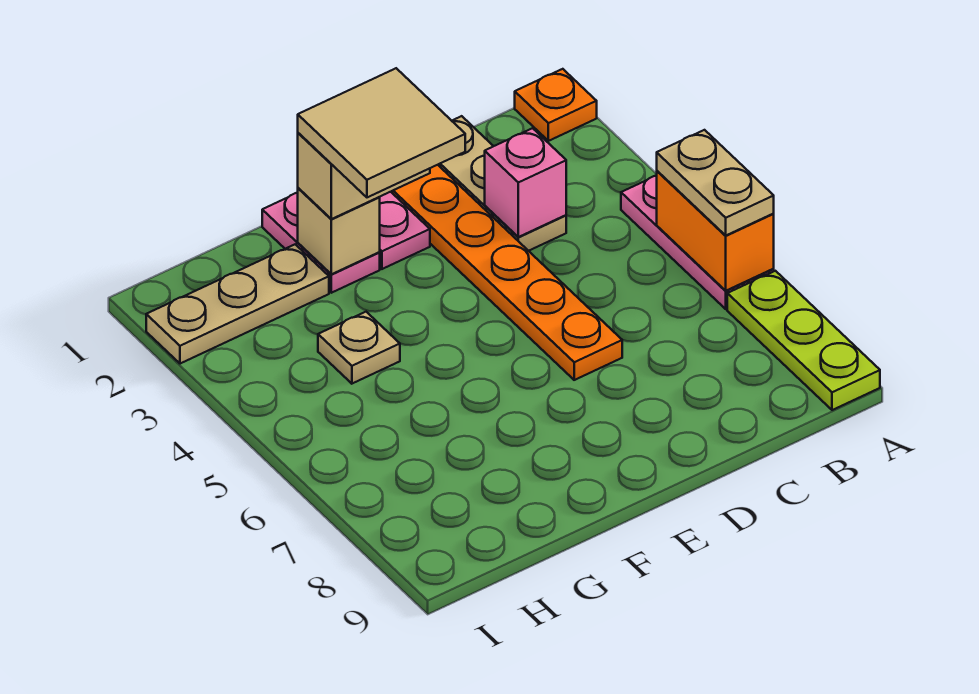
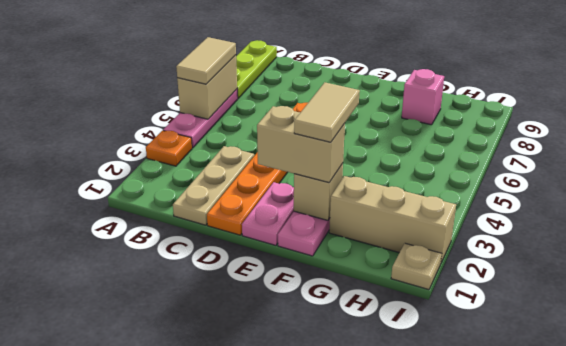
orange plate A1 level 1 -> orange plate A3 level 1
orange brick A5:A6 level 2 -> tan brick A5:A6 level 2
tan plate A5:A6 level 3 -> tan tile A5:A6 level 3
pink brick C3 level 2 -> pink brick G8 level 1
tan tile E2:F3 level 4 -> tan tile F2:F3 level 4
tan plate G2:I2 level 1 -> tan brick G2:I2 level 1
tan plate G4 level 1 -> tan plate I1 level 1

